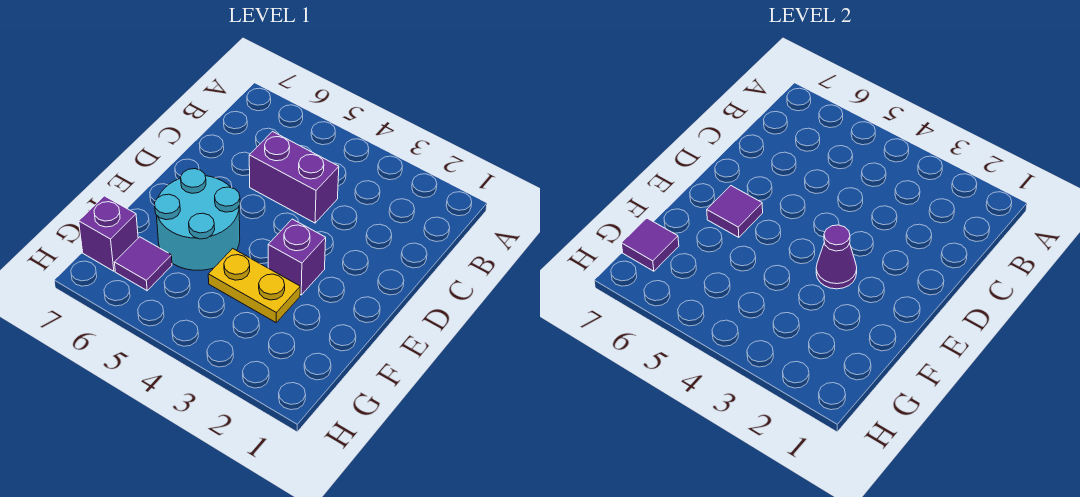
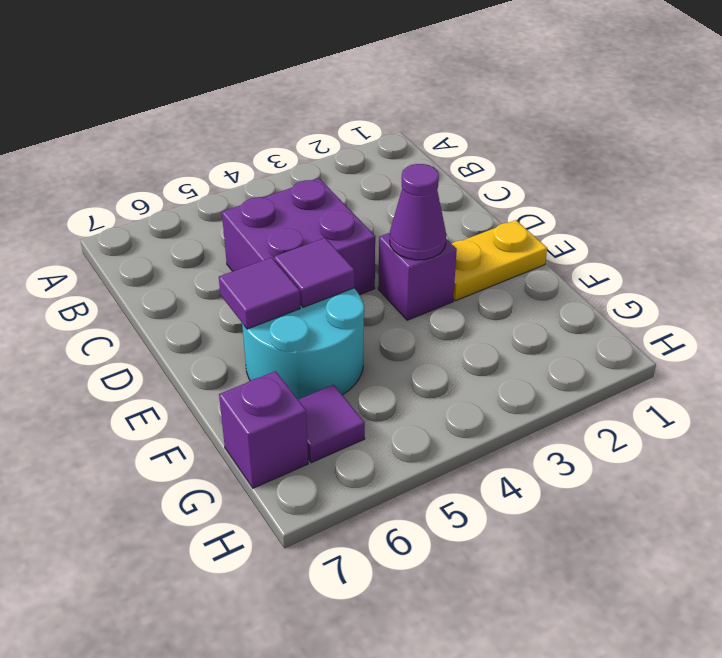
purple brick C4:C5 level 1 -> purple brick C4:D5 level 1
yellow plate F3:F4 level 1 -> yellow plate E1:E2 level 1
purple tile G7 level 2 -> purple tile E5 level 2

